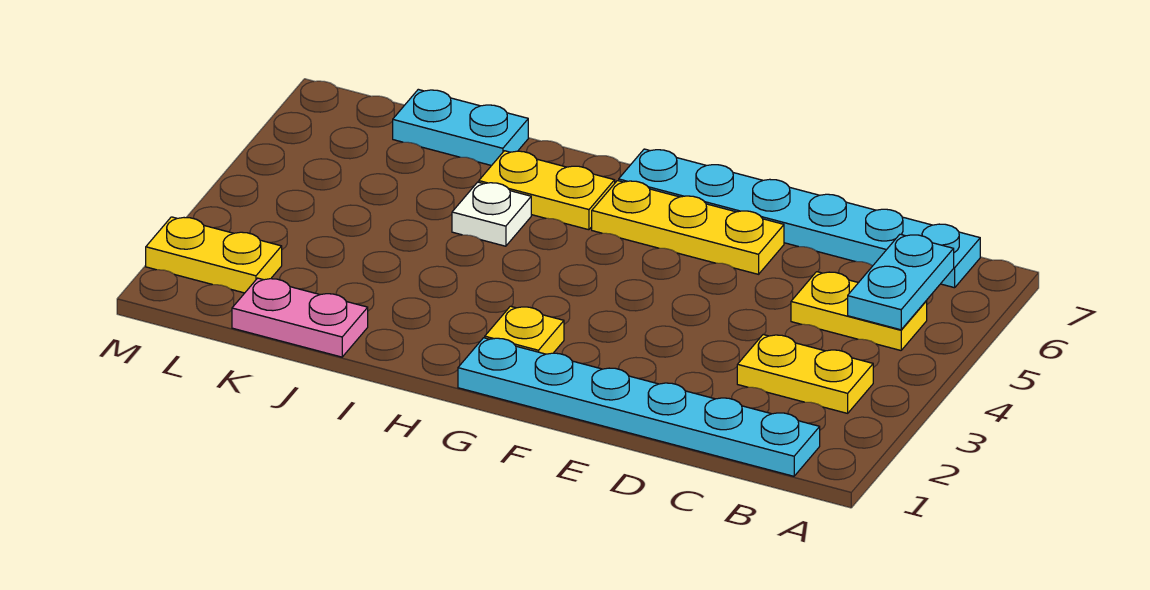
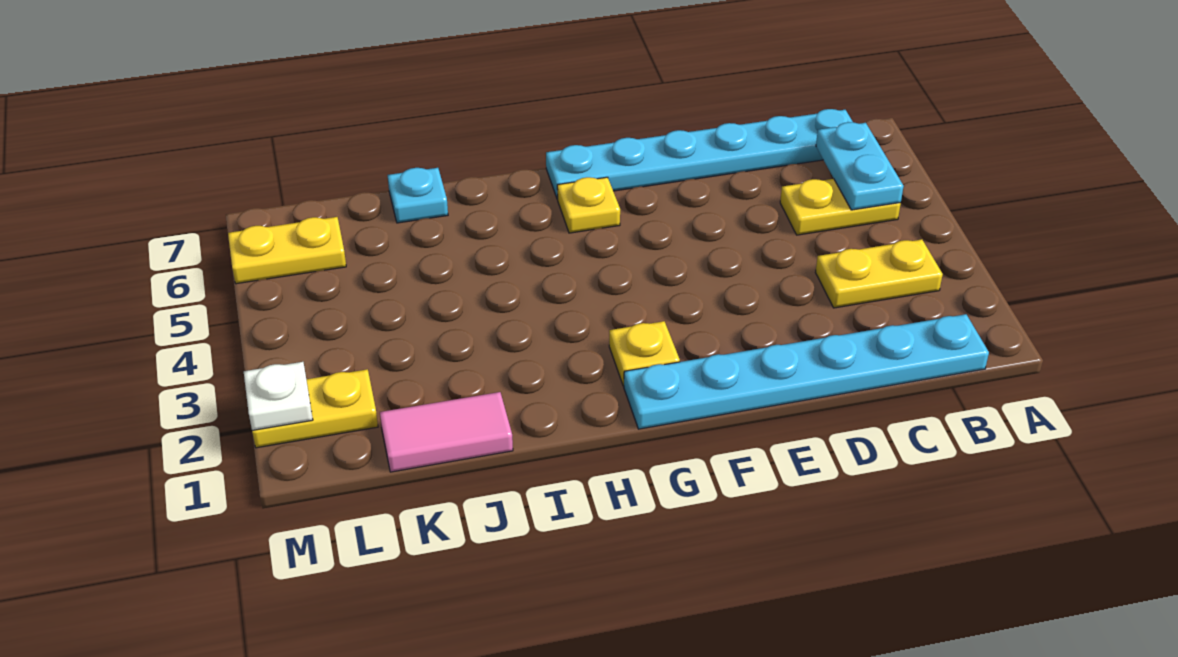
yellow plate E6:G6 level 1 -> yellow plate G6 level 1
yellow plate H6:I6 level 1 -> yellow plate L6:M6 level 1
white plate I5 level 1 -> white plate M2 level 2
pink plate J1:K1 level 1 -> pink tile J1:K1 level 1
cyan plate J7:K7 level 1 -> cyan plate J7 level 1

